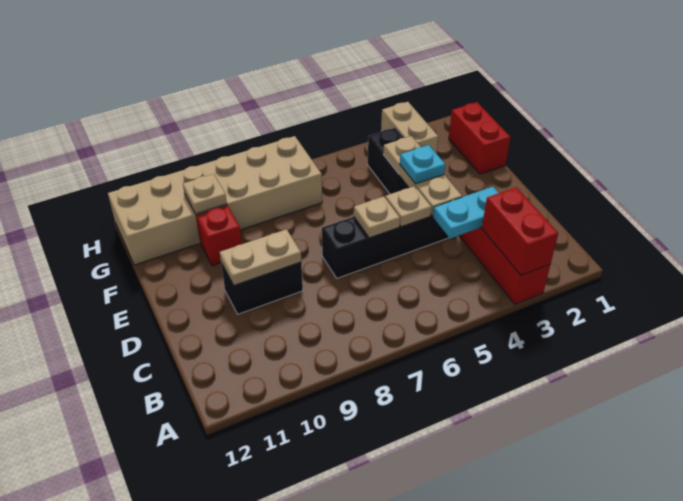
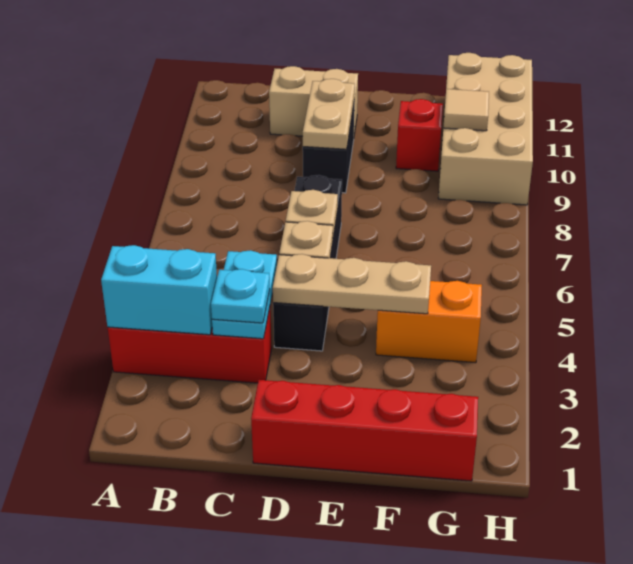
red brick A3:B3 level 2 -> cyan brick A3:B3 level 2
cyan plate E4 level 3 -> cyan plate C3 level 3
red brick F1:G1 level 1 -> red brick D1:G1 level 1
black brick F4:G4 level 1 -> orange brick F4:G4 level 1
tan brick G3:H3 level 1 -> tan brick C11:D11 level 1
tan brick G7:H12 level 1 -> tan brick G9:H12 level 1
tan plate G10 level 2 -> tan tile G10 level 2

